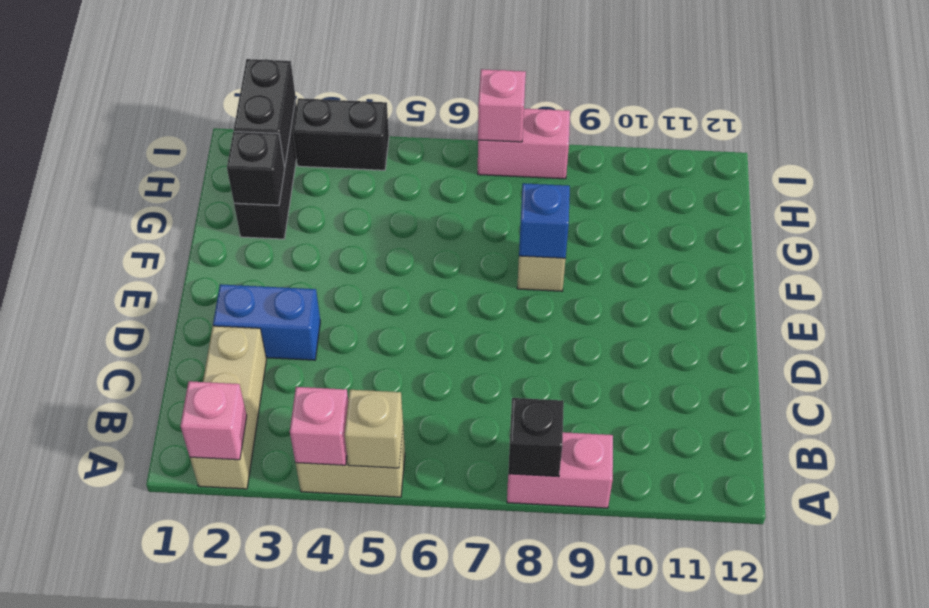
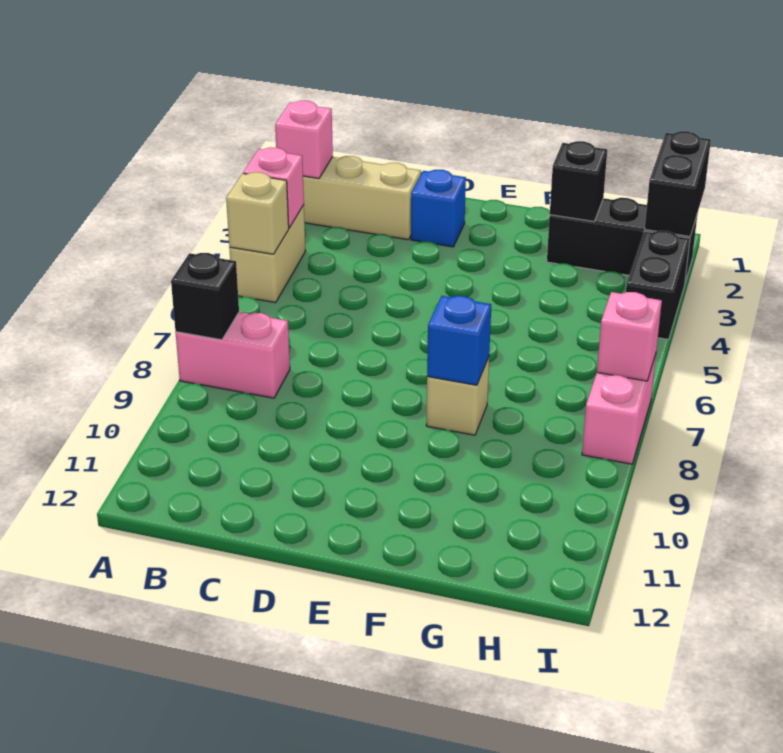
pink brick A8:A9 level 1 -> pink brick A8:B8 level 1
blue brick D2:D3 level 1 -> blue brick D2 level 1
black brick H2:I2 level 2 -> black brick I1:I2 level 2

